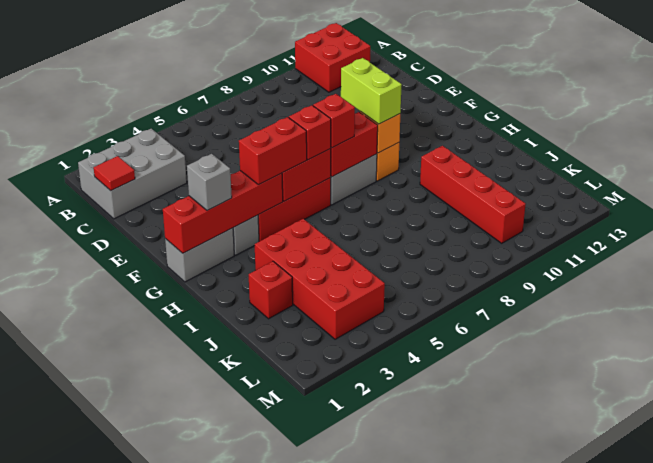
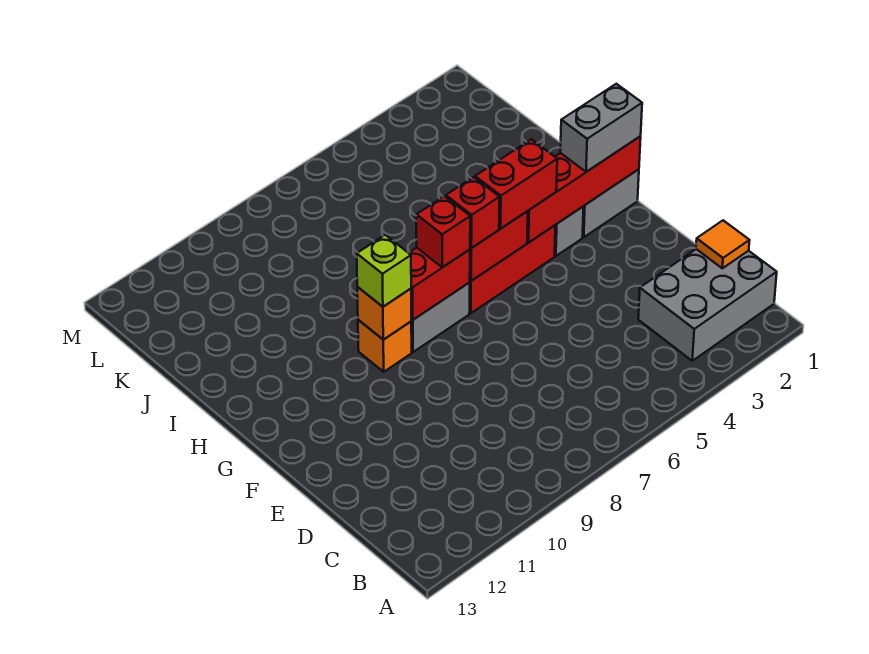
red brick A11:B12 level 1 -> none
red tile C1 level 2 -> orange tile C1 level 2
lime brick F9:G9 level 3 -> lime brick G9 level 3
grey brick G2 level 3 -> grey brick G1:G2 level 3
red brick I3:L4 level 1 -> none
red brick I10:L10 level 1 -> none
red brick J2 level 1 -> none

